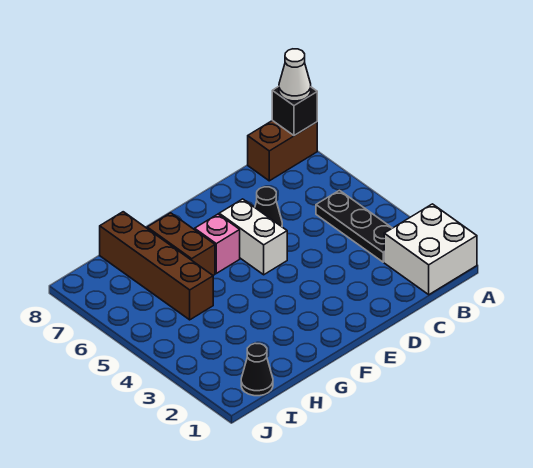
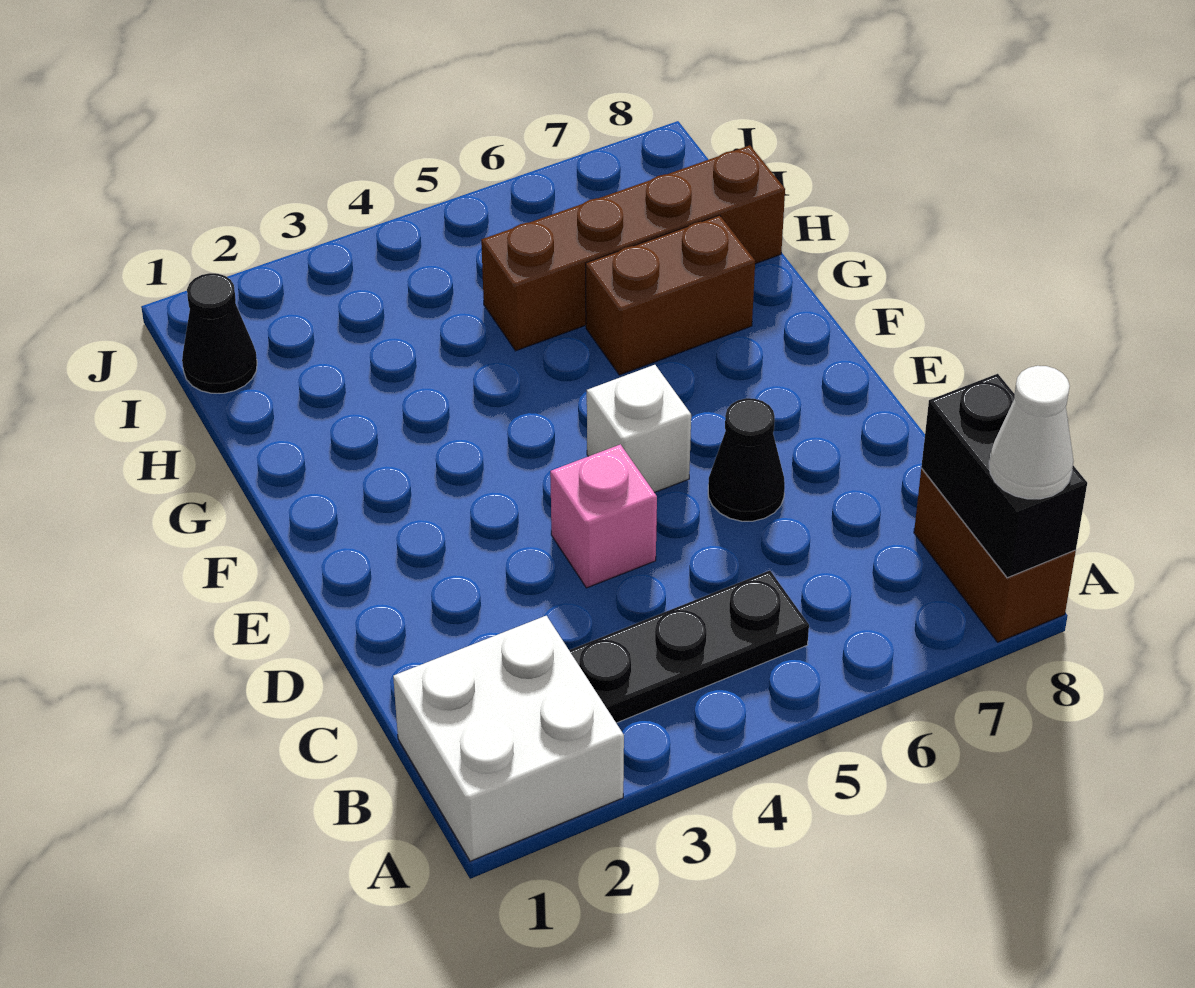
black brick A8 level 2 -> black brick A8:B8 level 2
white brick E5:E6 level 1 -> white brick E5 level 1
pink brick F6 level 1 -> pink brick D4 level 1

